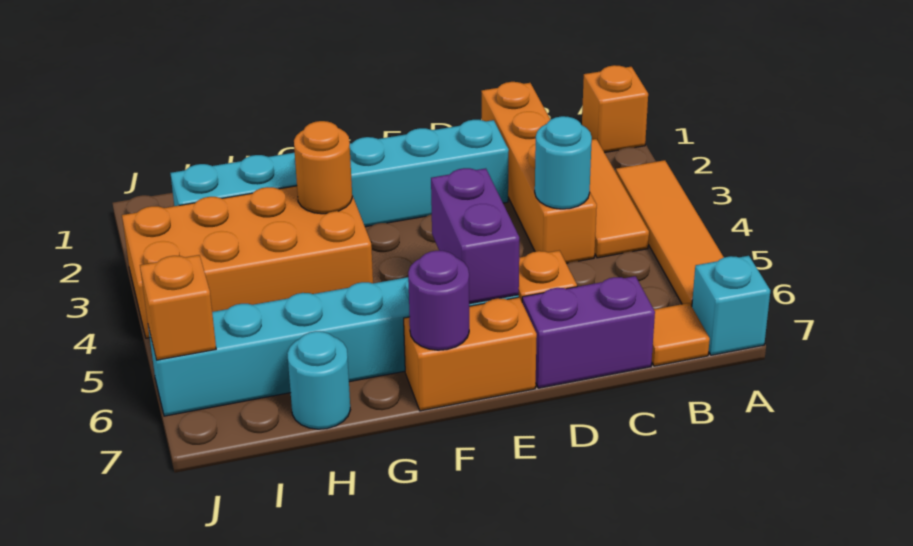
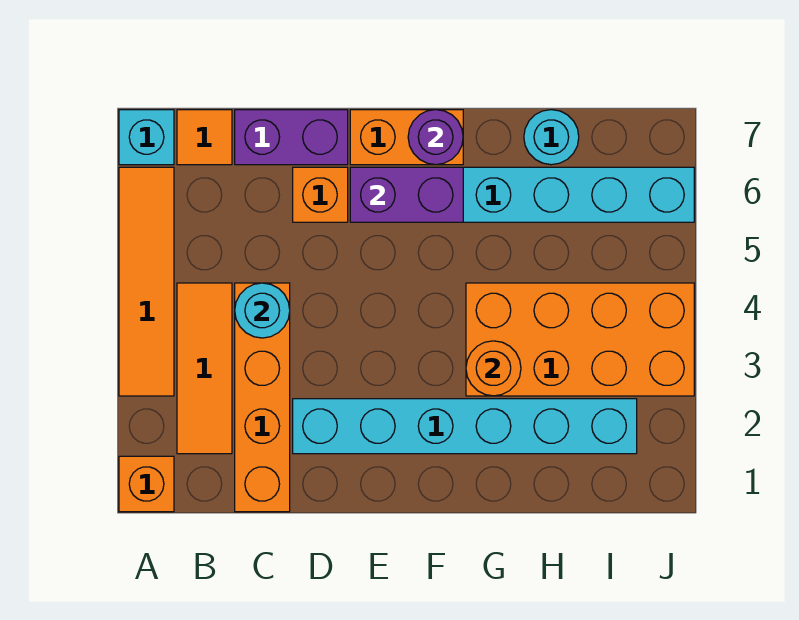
purple brick E5:E6 level 2 -> purple brick E6:F6 level 2
orange brick J6 level 2 -> none

